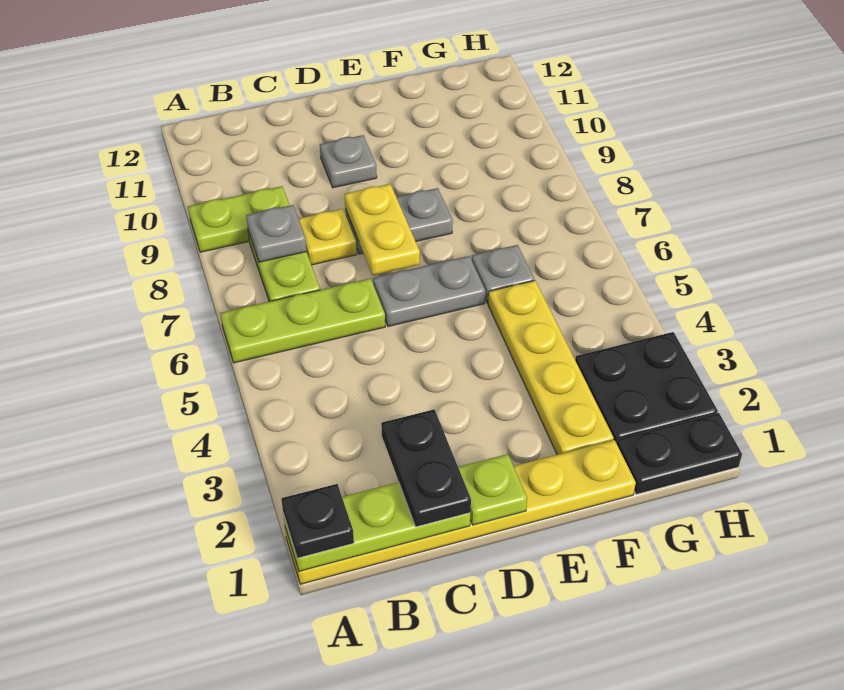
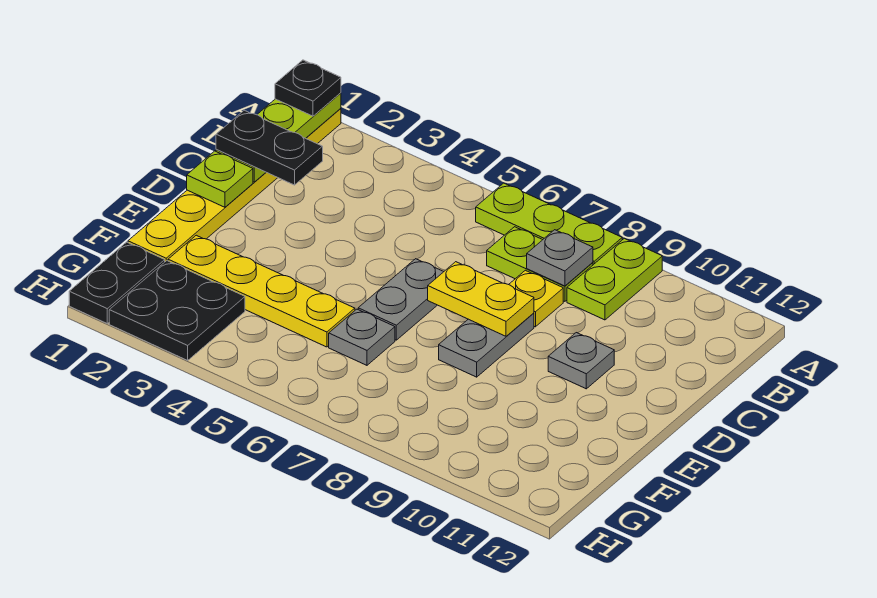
lime plate A6:C6 level 1 -> lime plate A6:A8 level 1

